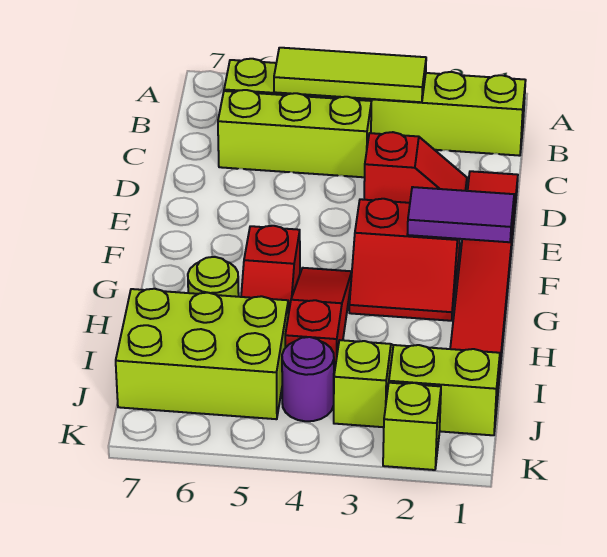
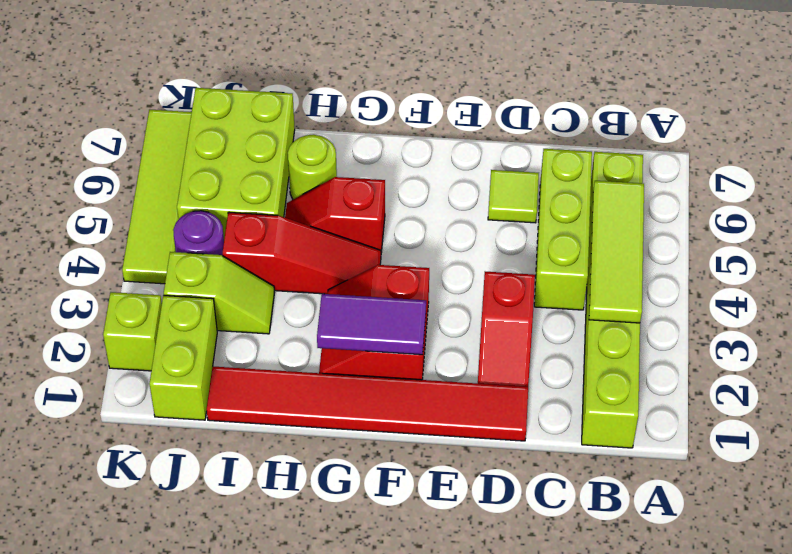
none -> lime tile D6 level 1
purple tile F1:F2 level 2 -> purple tile F2:G2 level 2
none -> lime tile K4:K7 level 1

